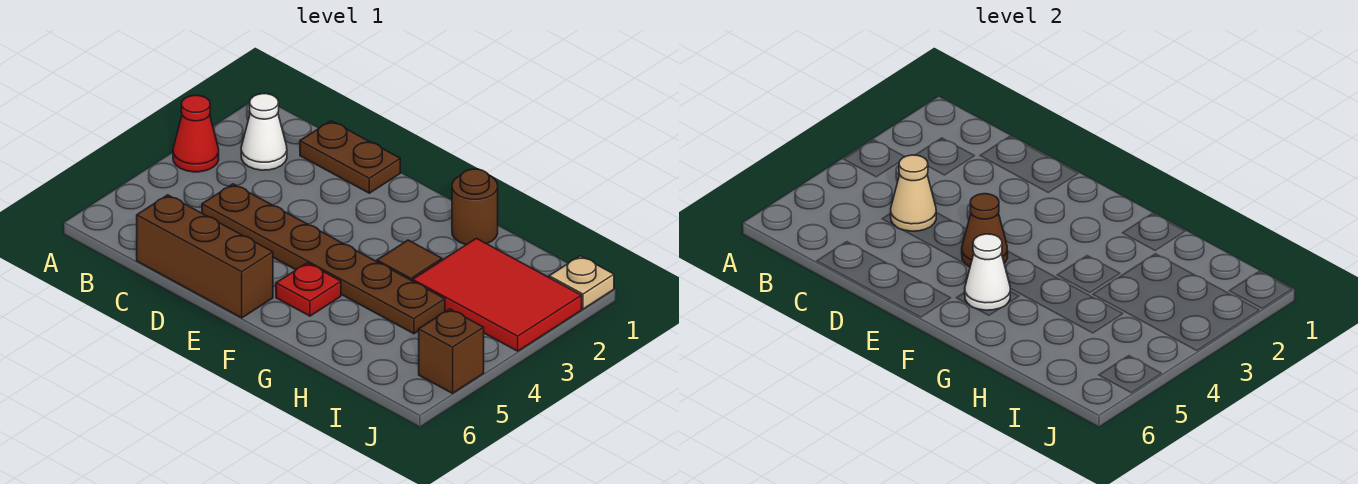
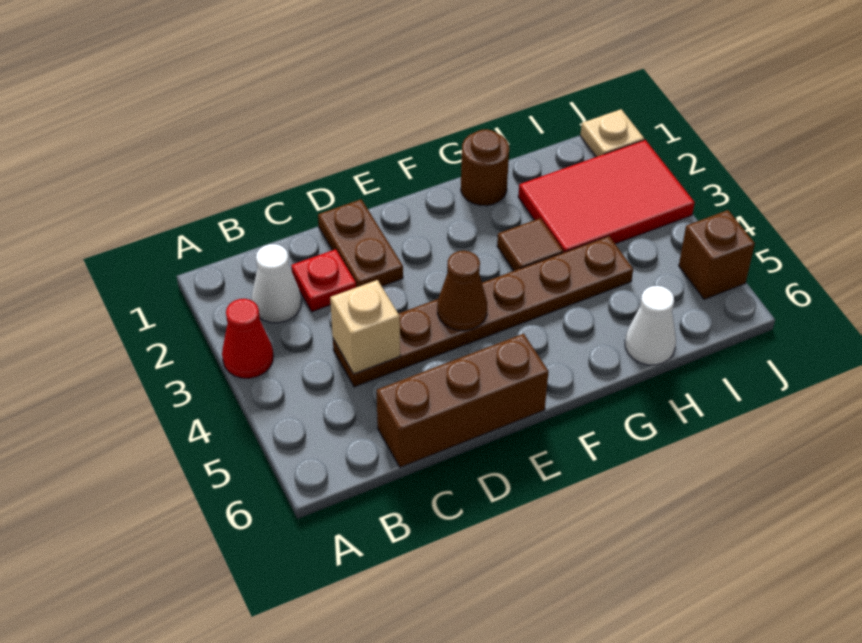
brown plate C1:D1 level 1 -> brown plate D1:D2 level 1
tan cone C4 level 2 -> tan brick C4 level 2
red plate F5 level 1 -> red plate C2 level 1
white cone F5 level 2 -> white cone H6 level 1

